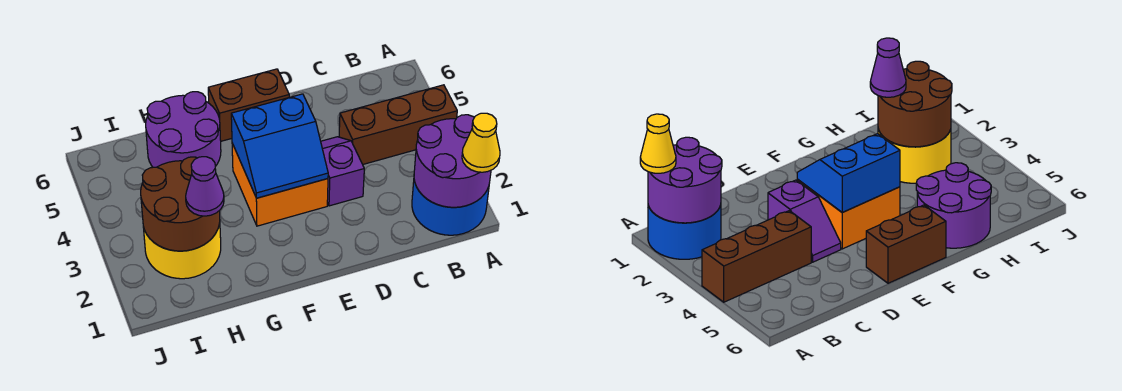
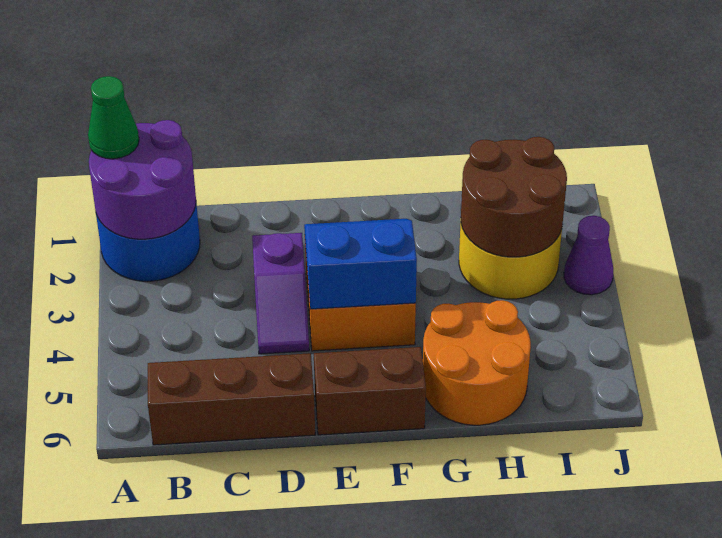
yellow cone A1 level 3 -> green cone A1 level 3
brown brick A4:C4 level 1 -> brown brick B6:D6 level 1
purple round brick G5:H6 level 1 -> orange round brick G5:H6 level 1
purple cone H2 level 3 -> purple cone J3 level 1

